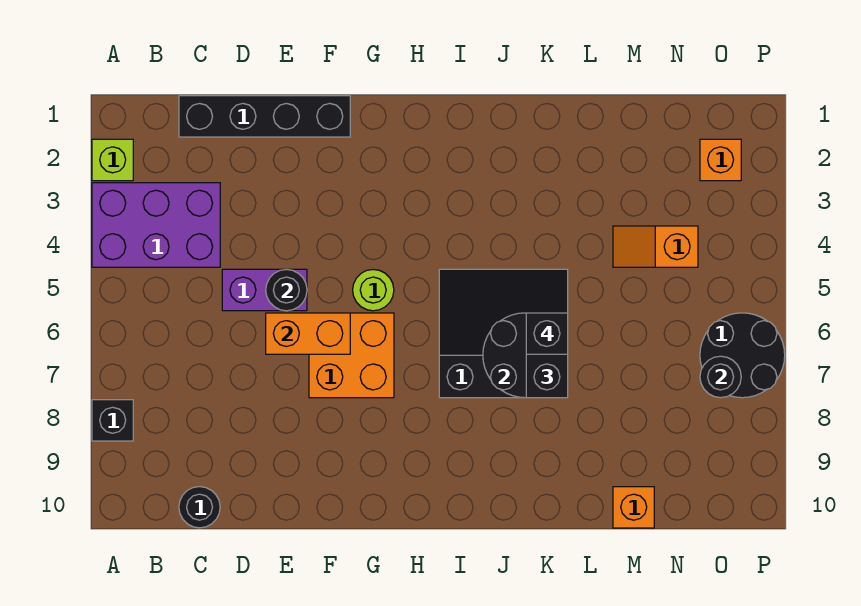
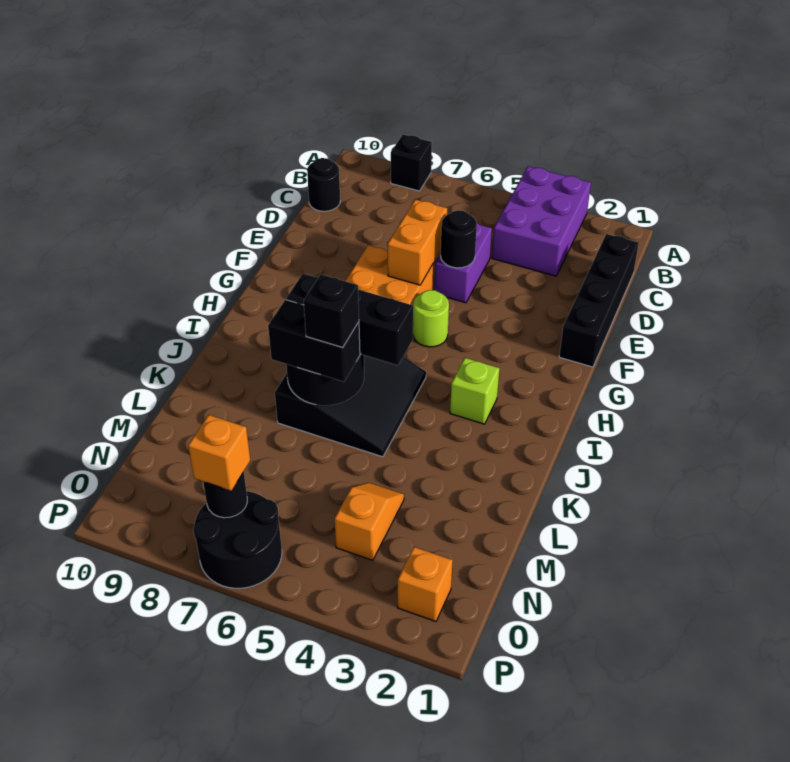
lime brick A2 level 1 -> lime brick I3 level 1
none -> black brick J5:J7 level 3
orange brick M10 level 1 -> orange brick O7 level 3

